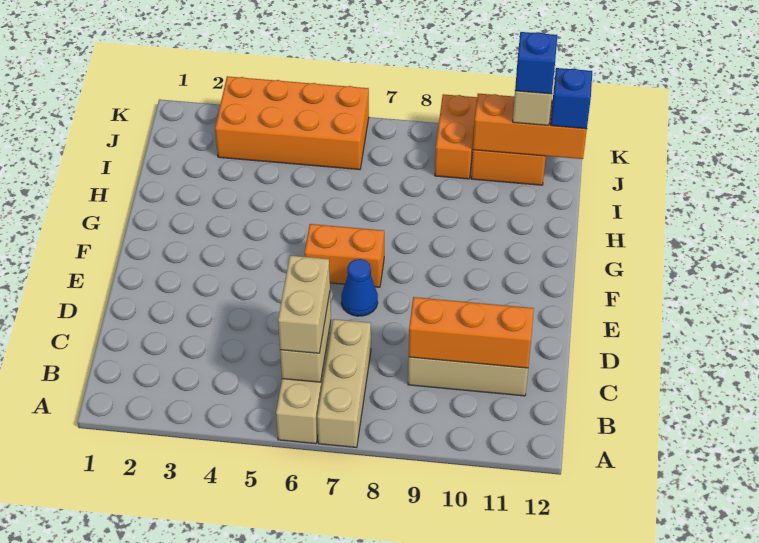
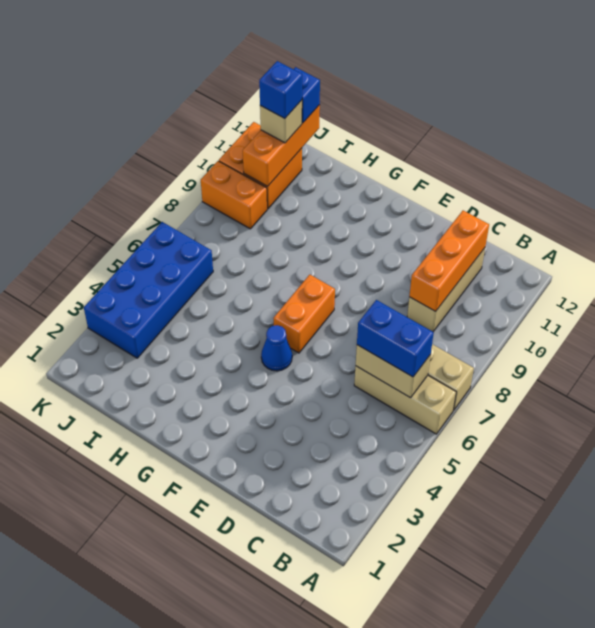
tan brick B6:C6 level 3 -> blue brick B6:C6 level 3
blue cone E7 level 1 -> blue cone F5 level 1
orange brick J3:K6 level 1 -> blue brick J3:K6 level 1

